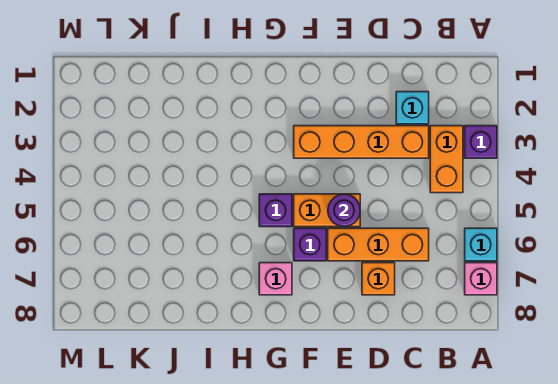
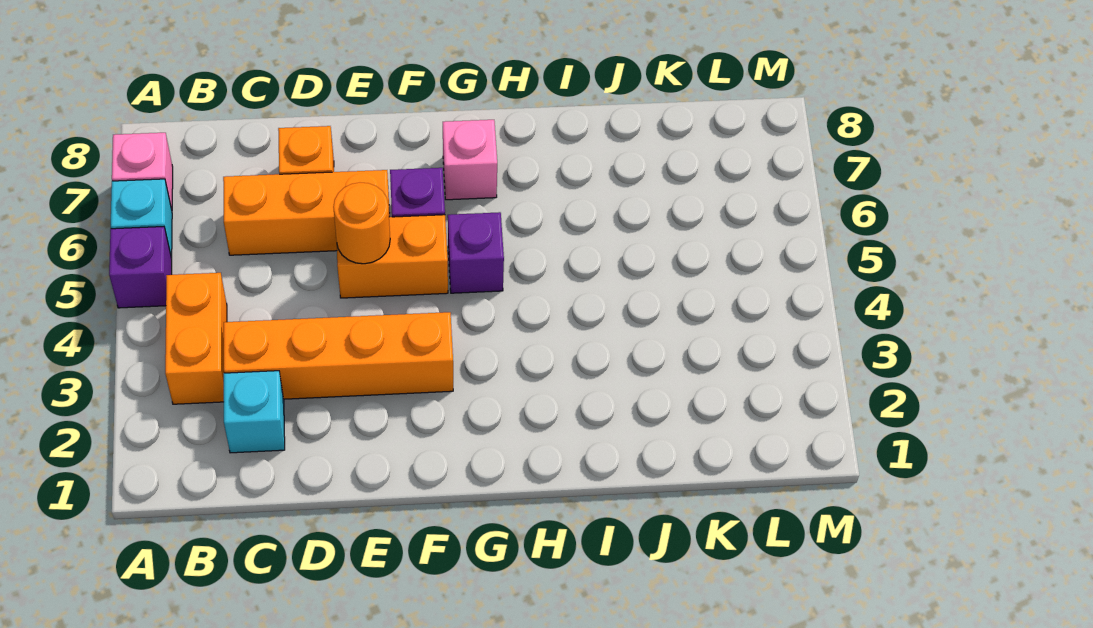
purple brick A3 level 1 -> purple brick A5 level 1
purple round brick E5 level 2 -> orange round brick E5 level 2

